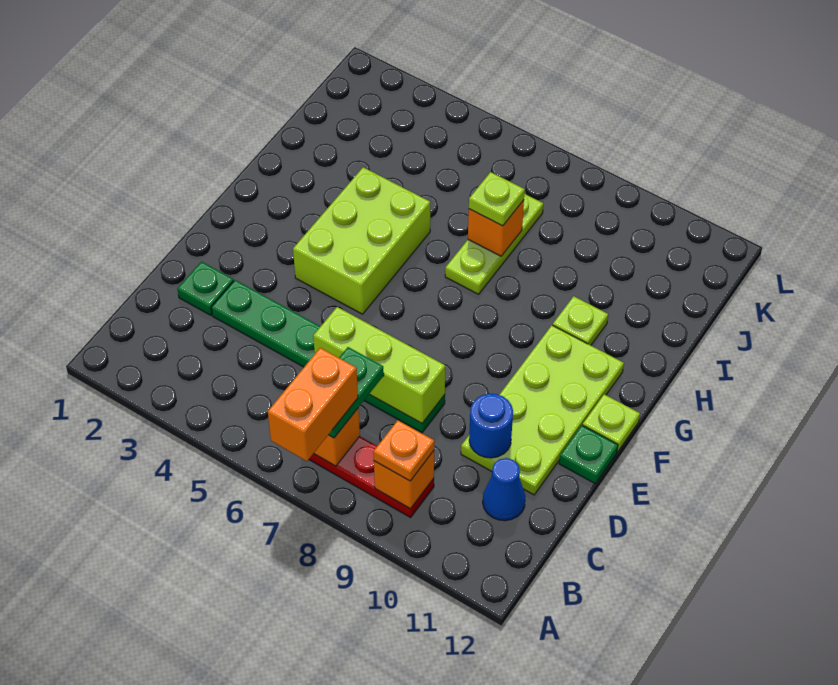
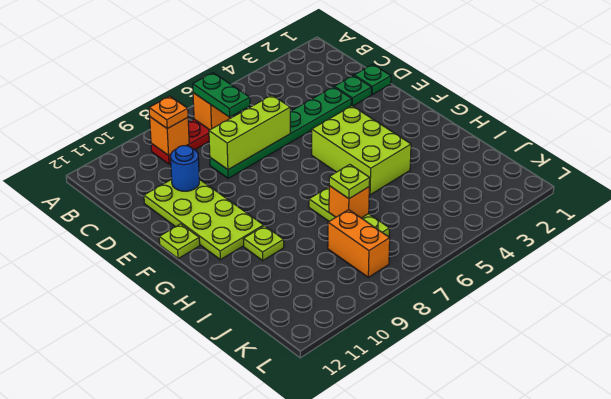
orange brick A7:B7 level 4 -> orange brick J8:K8 level 1
blue cone C11 level 1 -> none
green plate E12 level 1 -> green plate D1 level 1

